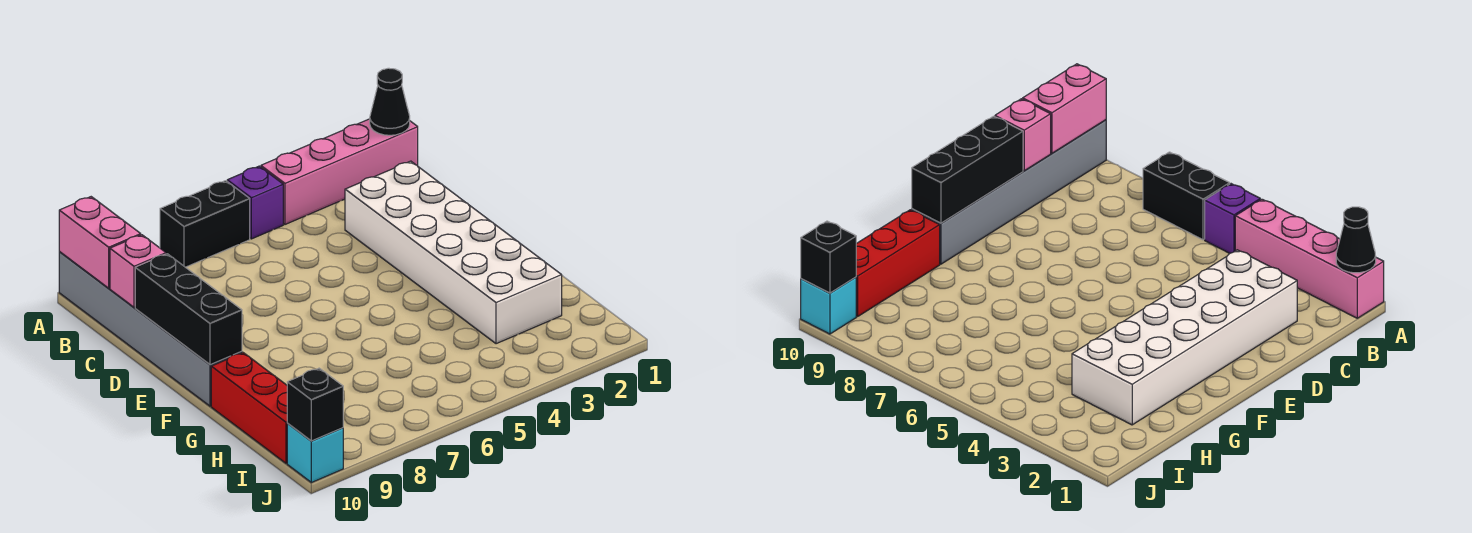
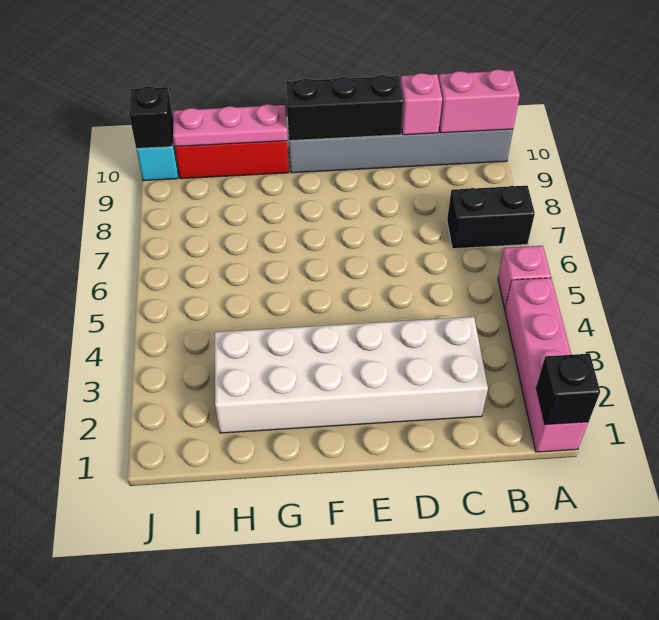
black cone A1 level 2 -> black brick A1 level 2
purple brick A5 level 1 -> pink brick A5 level 1
black brick A6:A7 level 1 -> black brick A7:B7 level 1
none -> pink plate G10:I10 level 2

